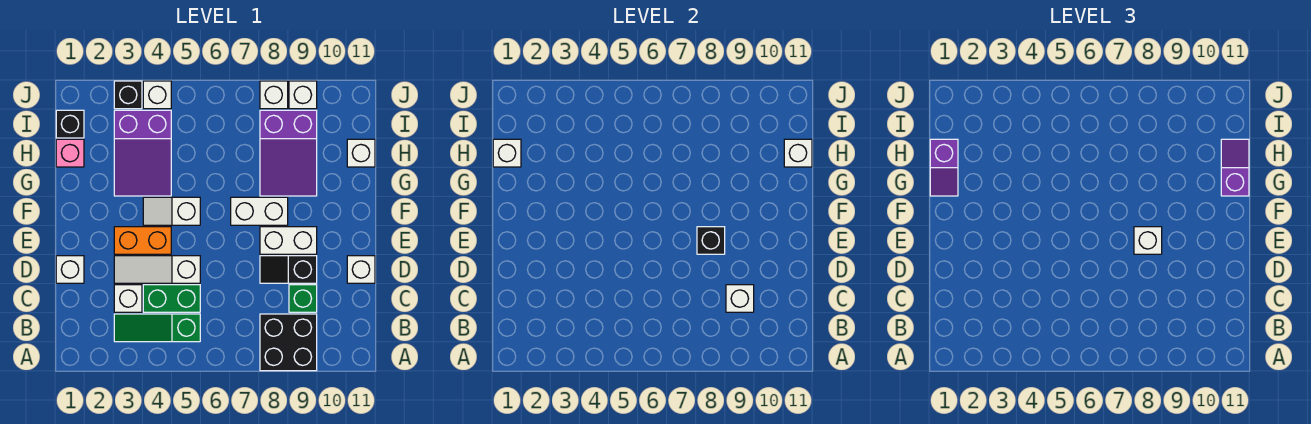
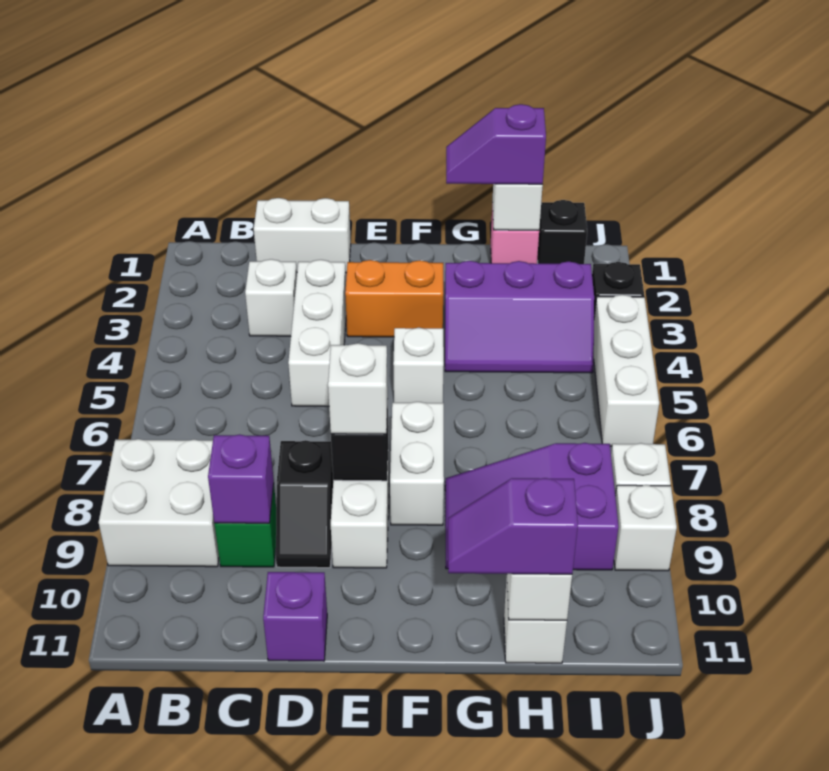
black brick A8:B9 level 1 -> white brick A8:B9 level 1
green slope B3:B5 level 1 top 5 -> none
green brick C4:C5 level 1 -> none
white brick C9 level 2 -> purple brick C9 level 2
white brick D1 level 1 -> white brick C1:D1 level 1
white slope D3:D5 level 1 top 5 -> white brick D3:D5 level 1
black slope D8:D9 level 1 top 9 -> black slope D8:D9 level 1 top 8
white brick D11 level 1 -> purple brick D11 level 1
orange brick E3:E4 level 1 -> orange brick E3:F3 level 1
purple slope G3:I4 level 1 top I -> purple slope G3:I4 level 1 top 3
purple slope G11:H11 level 3 top G -> purple slope G11:H11 level 3 top H
white brick J4 level 1 -> white brick J4:J6 level 1

